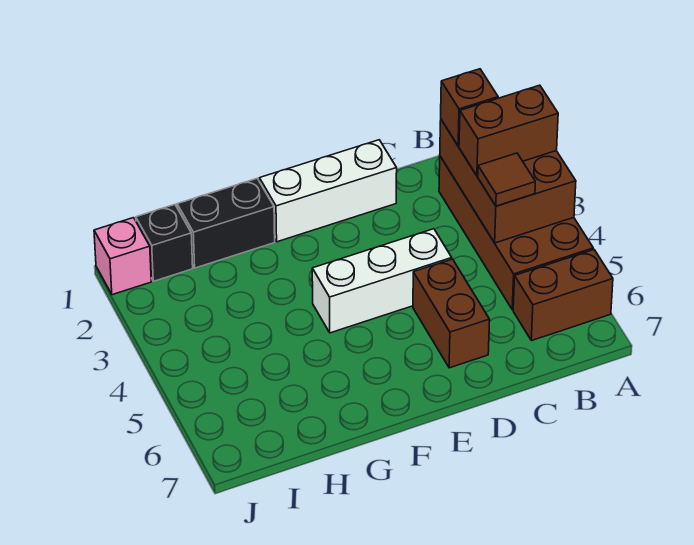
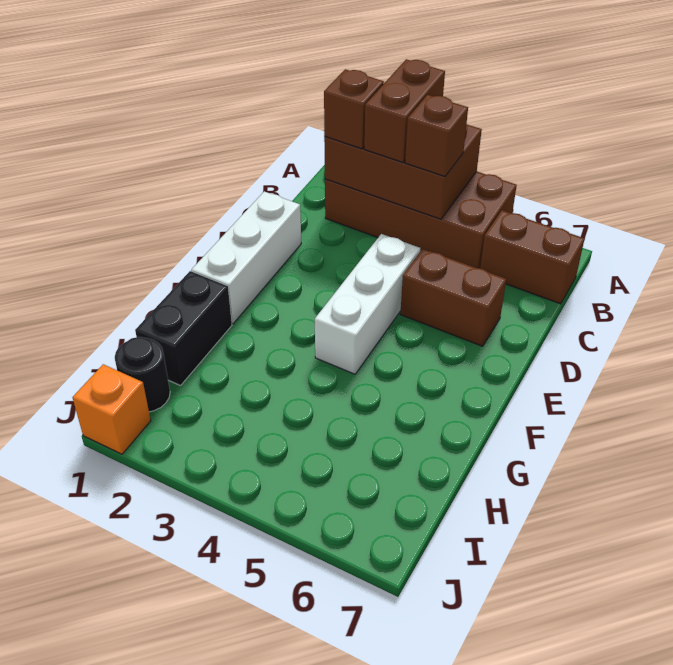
brown brick A6:B6 level 1 -> brown brick B6:B7 level 1
brown tile B4 level 3 -> brown brick B4 level 3
black brick I1 level 1 -> black round brick I1 level 1
pink brick J1 level 1 -> orange brick J1 level 1

